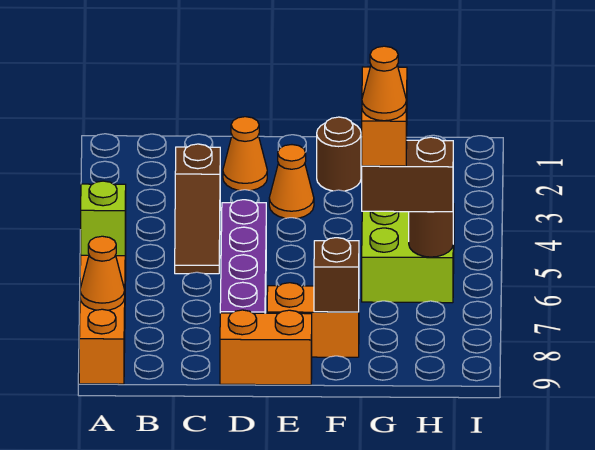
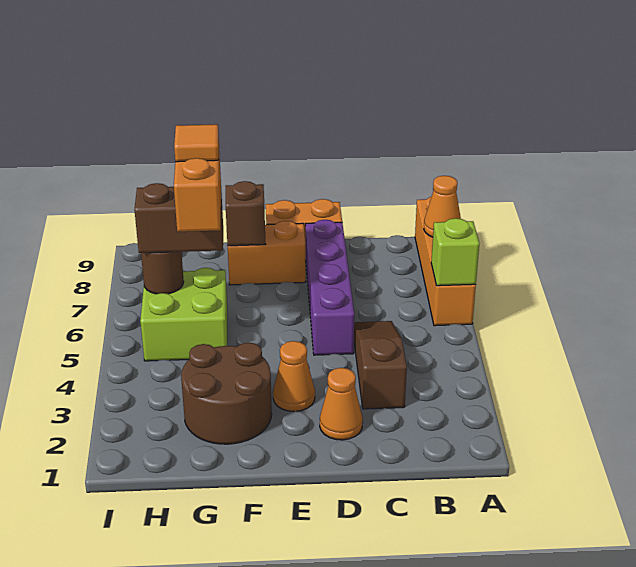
brown round brick F2 level 1 -> brown round brick F2:G3 level 1
orange cone G6 level 5 -> orange tile G6 level 5

